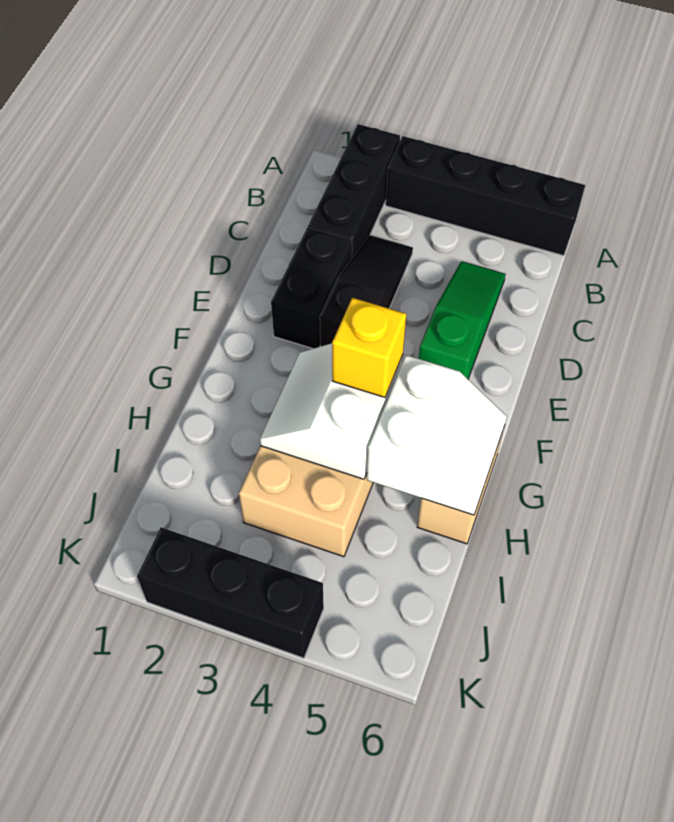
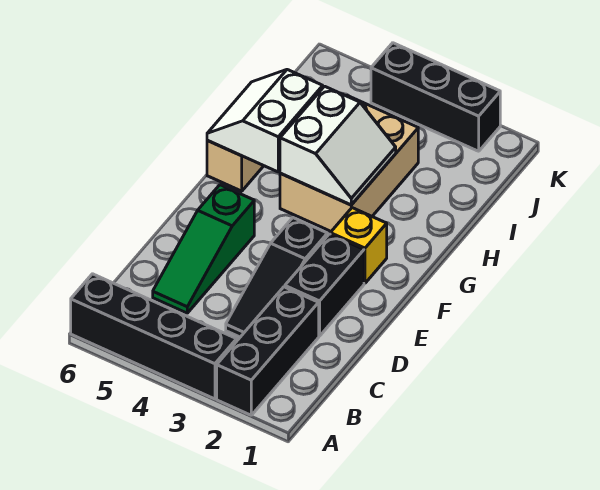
yellow brick G4 level 3 -> yellow brick F2 level 1

